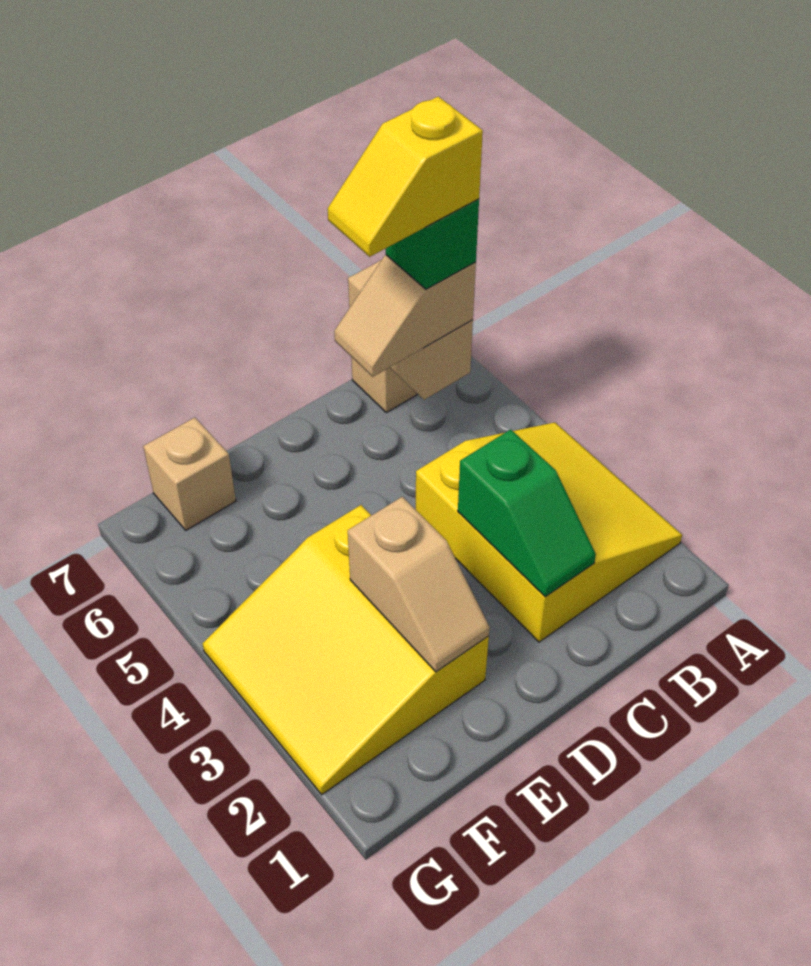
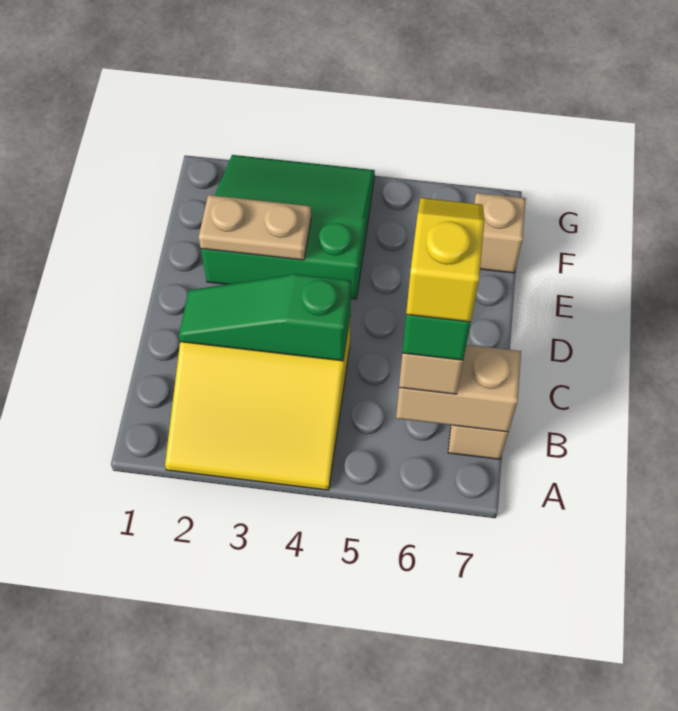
green slope C2:C3 level 2 top 3 -> green slope C2:C4 level 2 top 4
yellow slope E2:G4 level 1 top E -> green slope E2:G4 level 1 top E
tan slope E2:E3 level 2 top 3 -> tan plate E2:E3 level 2

